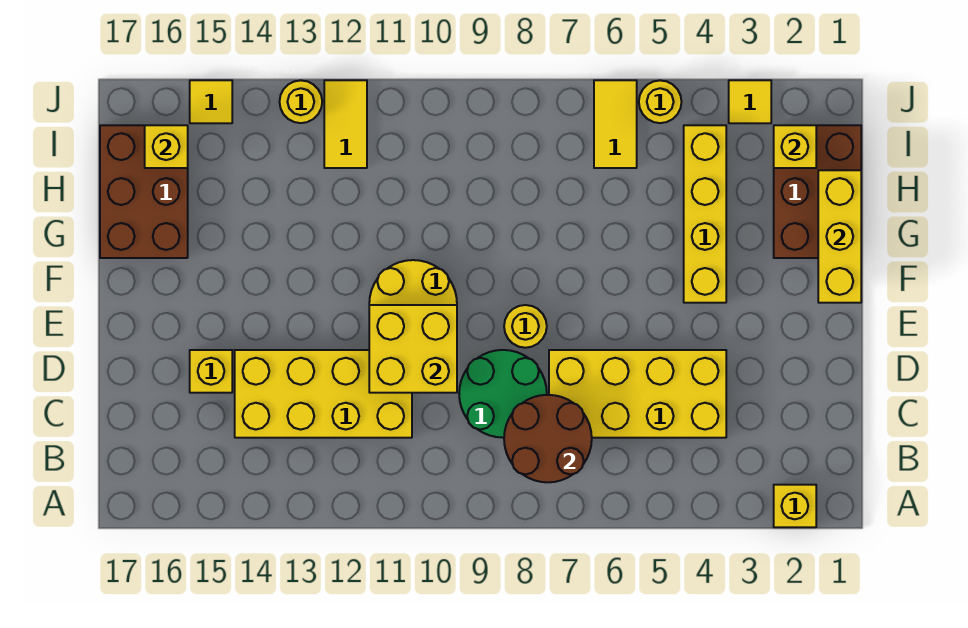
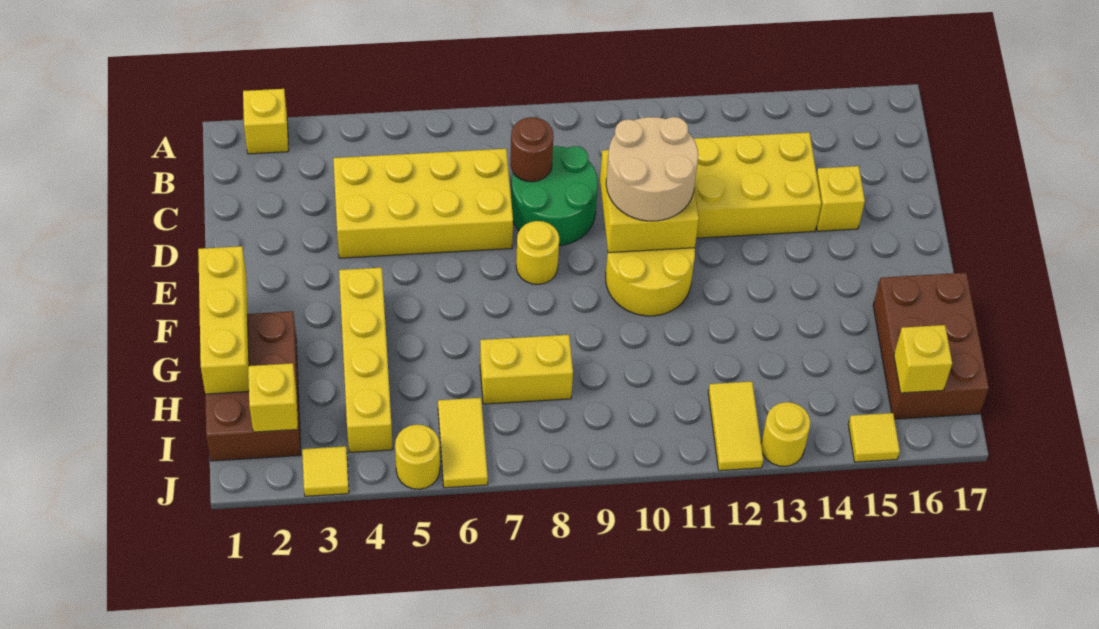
brown round brick B7:C8 level 2 -> brown round brick C8 level 2
none -> tan round brick D10:E11 level 3
none -> yellow brick H7:H8 level 1

